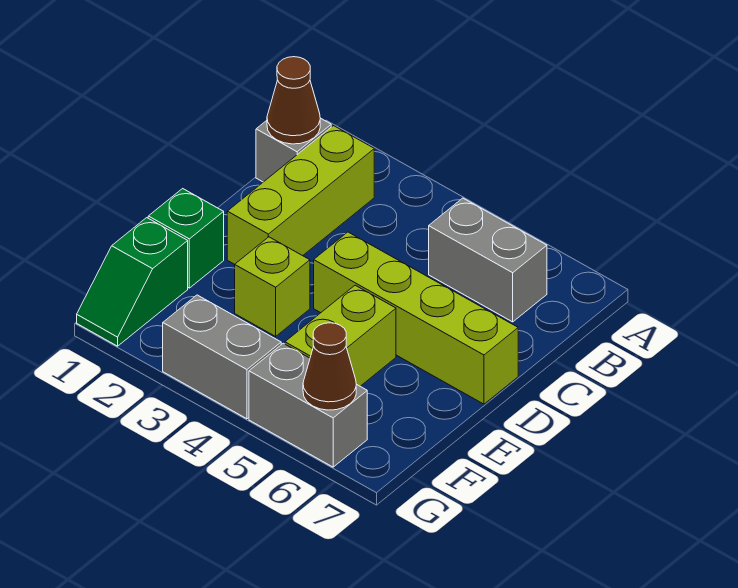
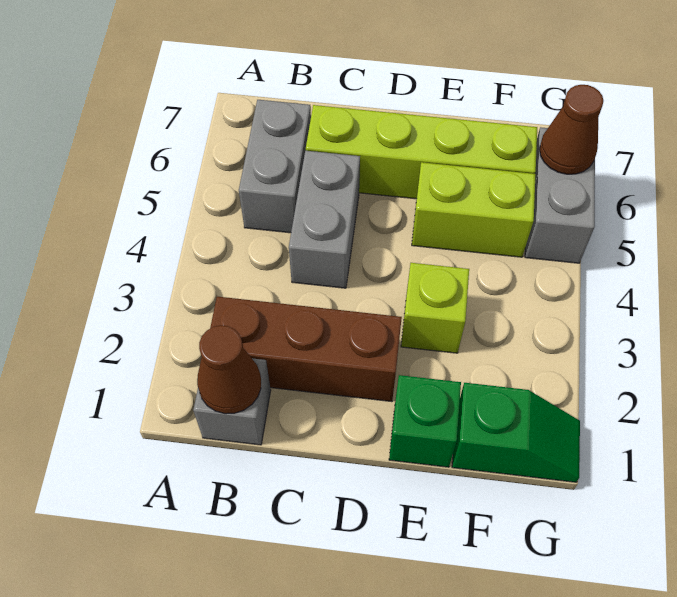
lime brick B2:D2 level 1 -> brown brick B2:D2 level 1
lime brick D4:D7 level 1 -> lime brick C6:F6 level 1
grey brick G3:G4 level 1 -> grey brick C4:C5 level 1

